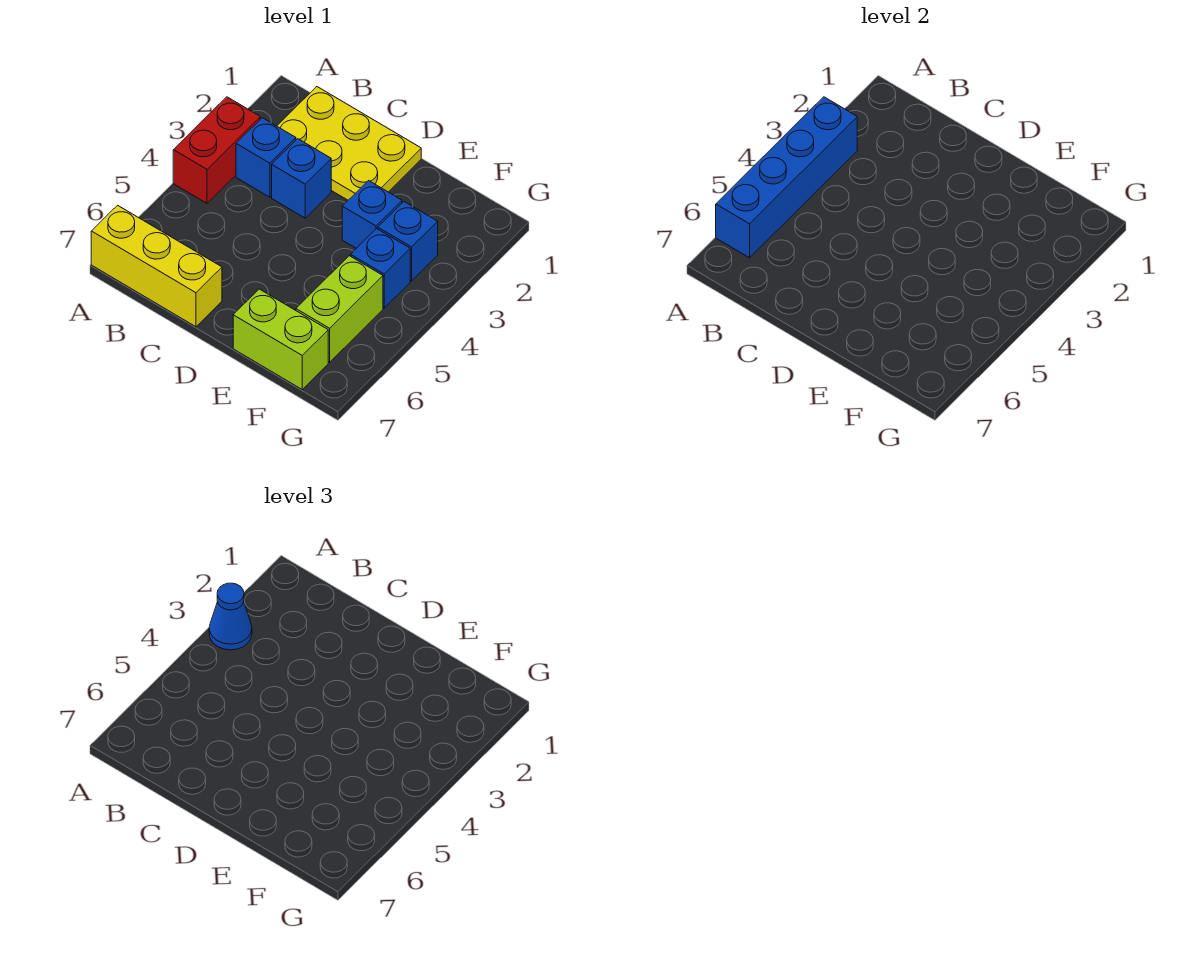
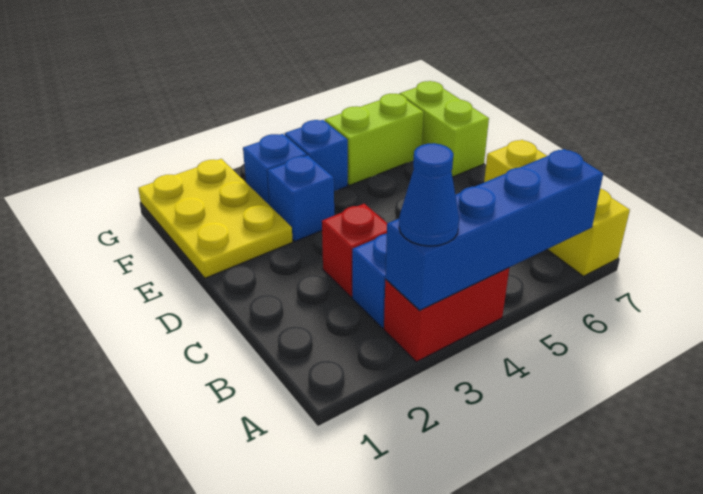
yellow plate B1:D2 level 1 -> yellow plate E1:G2 level 1
blue brick C3 level 1 -> red brick C3 level 1

